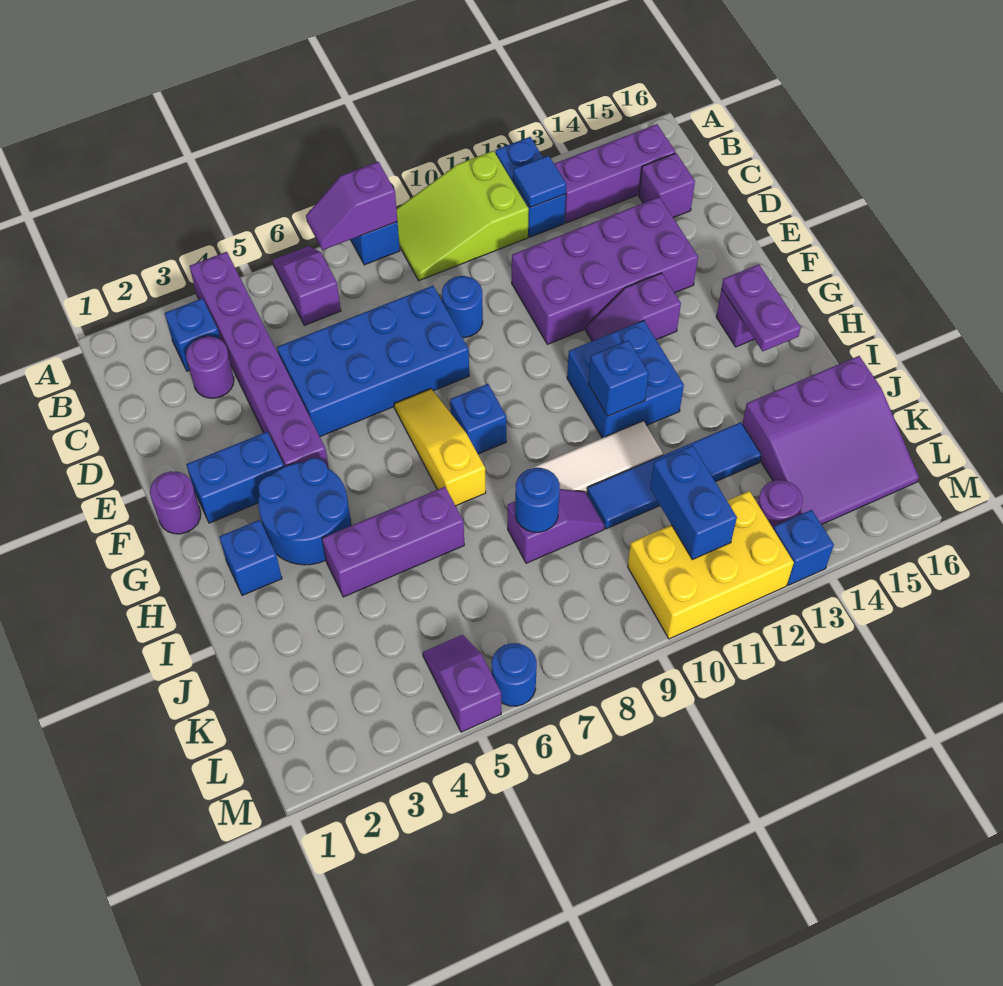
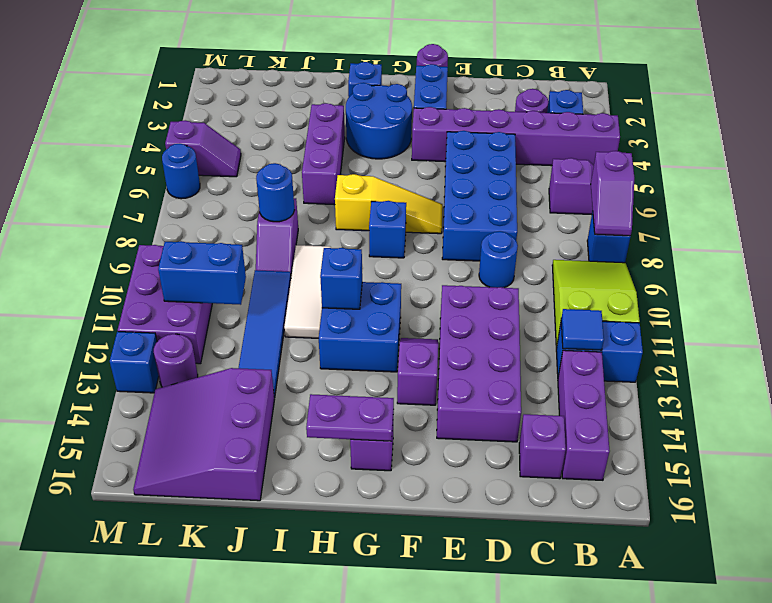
purple slope A7:A8 level 2 top 8 -> purple slope A7:A8 level 2 top 7
yellow brick L10:M12 level 1 -> purple brick L10:M12 level 1

